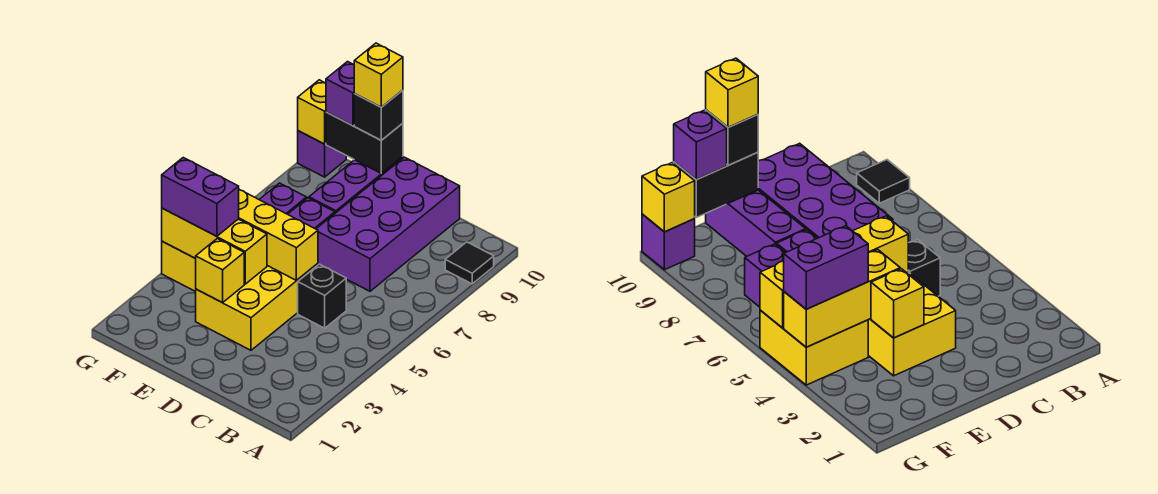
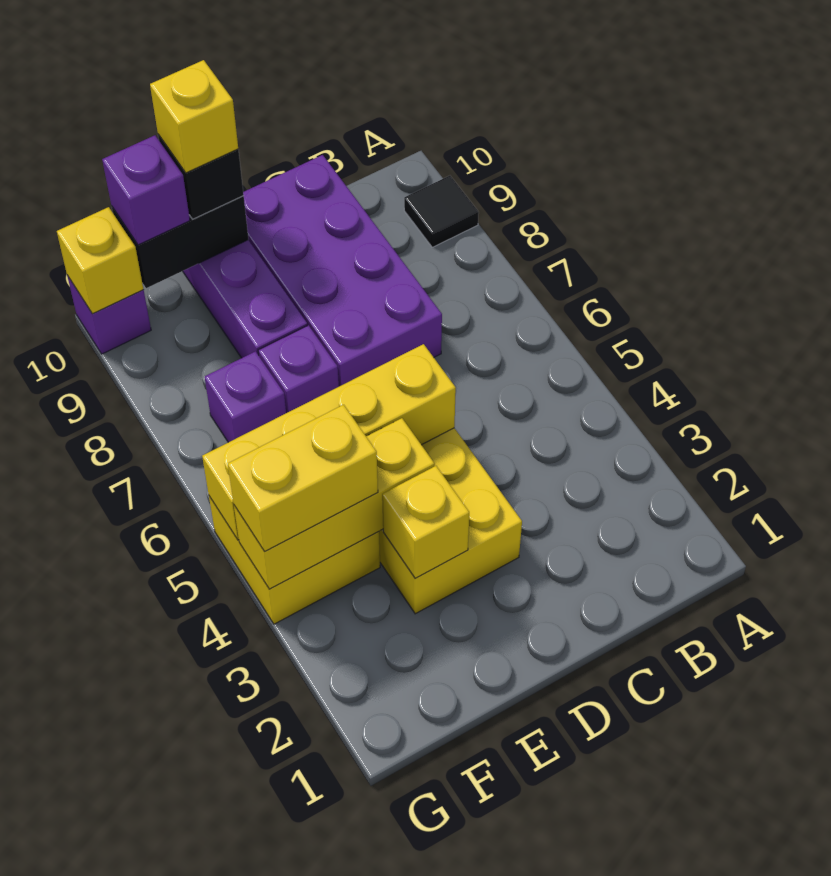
black brick C5 level 1 -> none
purple brick F4:G4 level 3 -> yellow brick F4:G4 level 3

